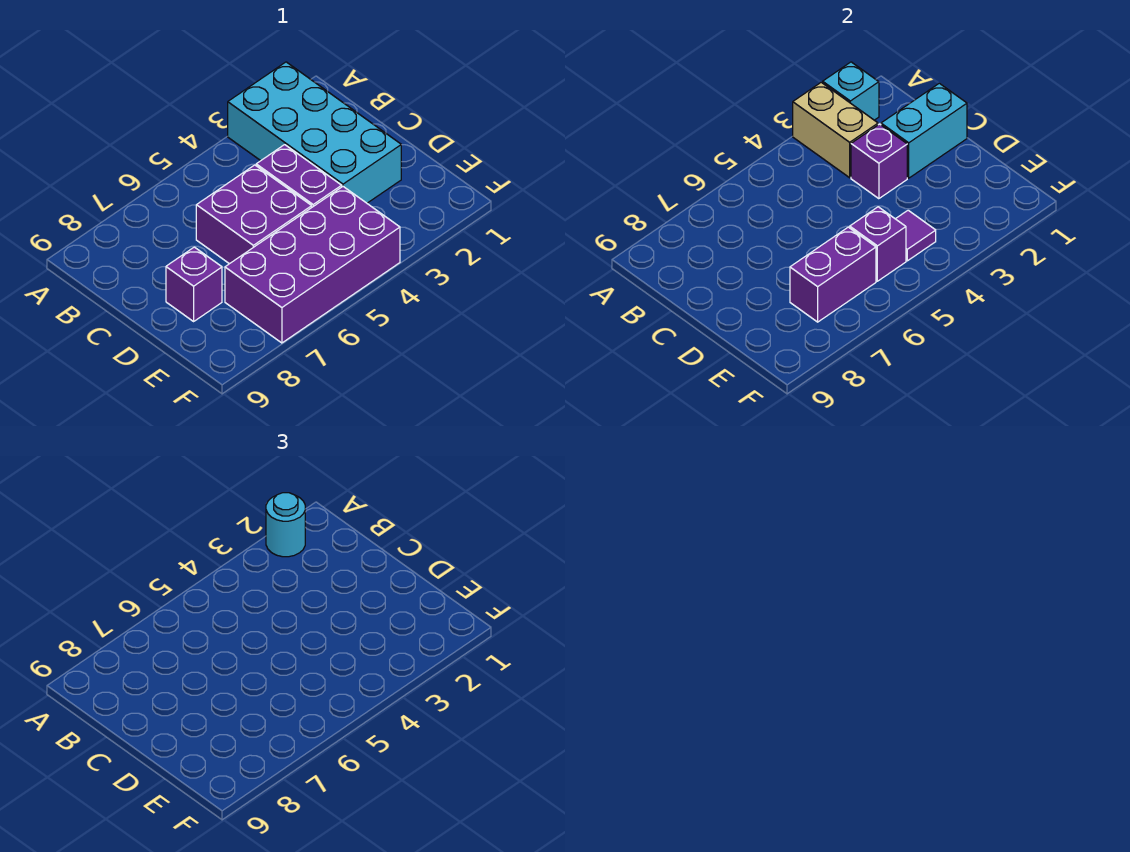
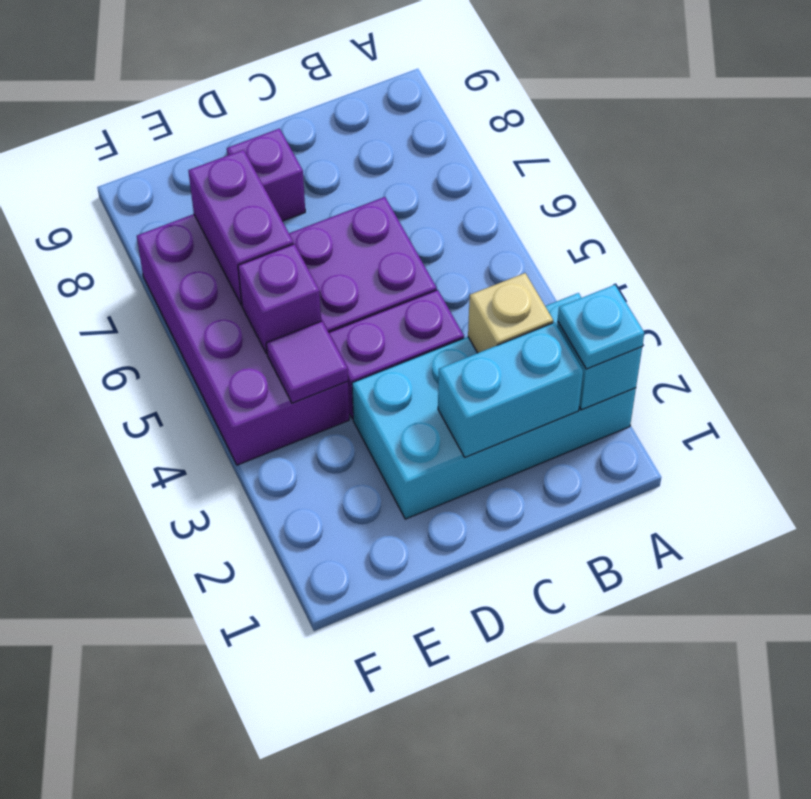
cyan round brick A2 level 3 -> cyan plate A2 level 3
tan brick A3:B3 level 2 -> tan brick B3 level 2
cyan brick C1:C2 level 2 -> cyan brick B2:C2 level 2
purple brick C3 level 2 -> none

